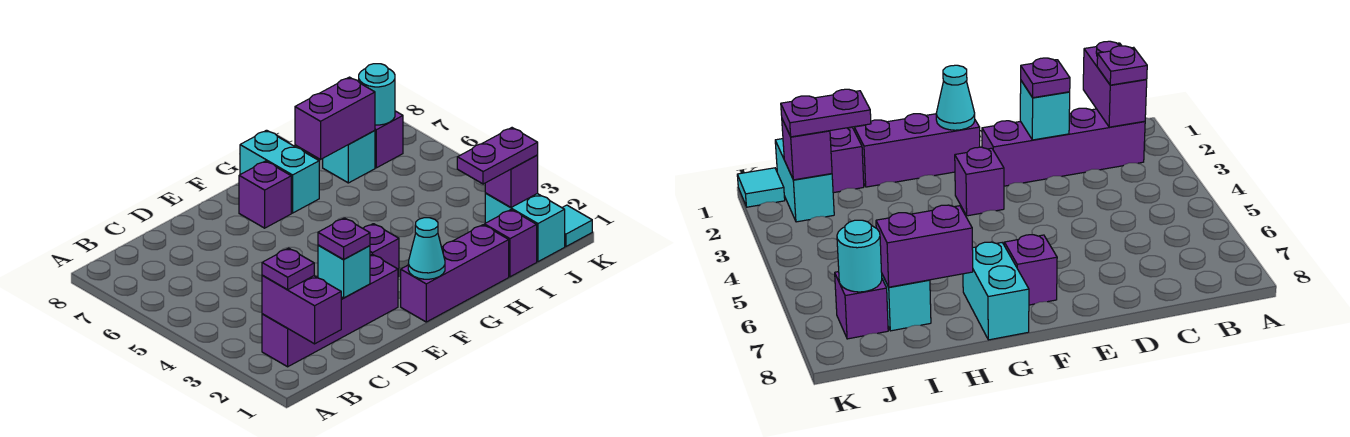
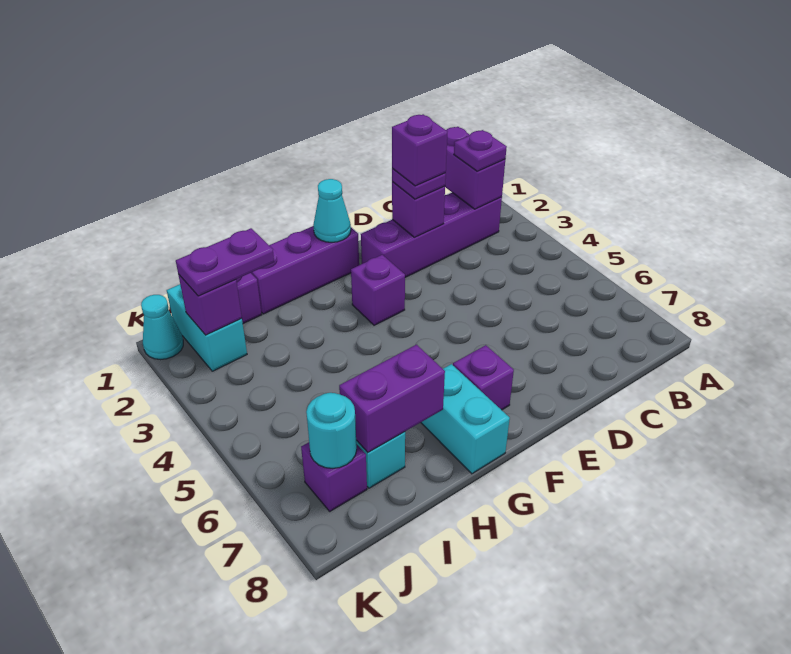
cyan brick D2 level 2 -> purple brick D2 level 2
none -> purple brick D2 level 4
cyan tile K1 level 1 -> cyan cone K1 level 1

